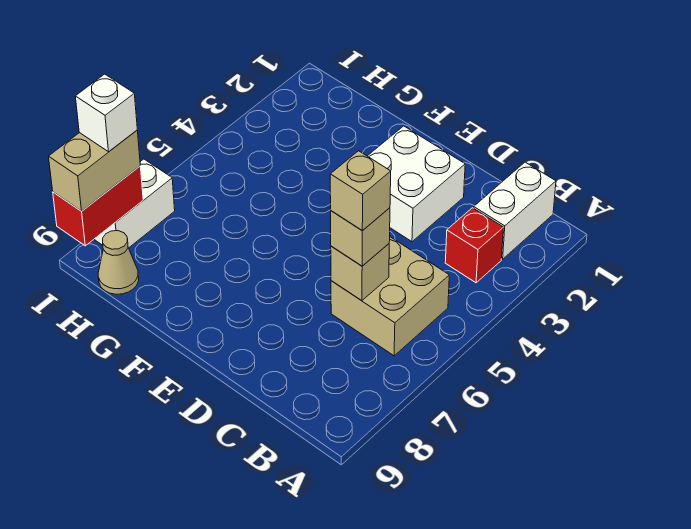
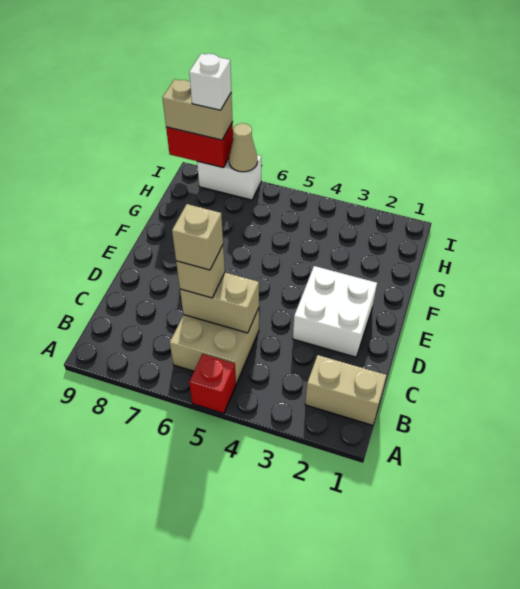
white brick B1:B2 level 1 -> tan brick B1:B2 level 1
red brick B3 level 1 -> red brick A5 level 1
tan brick C6 level 2 -> tan brick C5:C6 level 2
tan cone H9 level 1 -> tan cone I7 level 2

